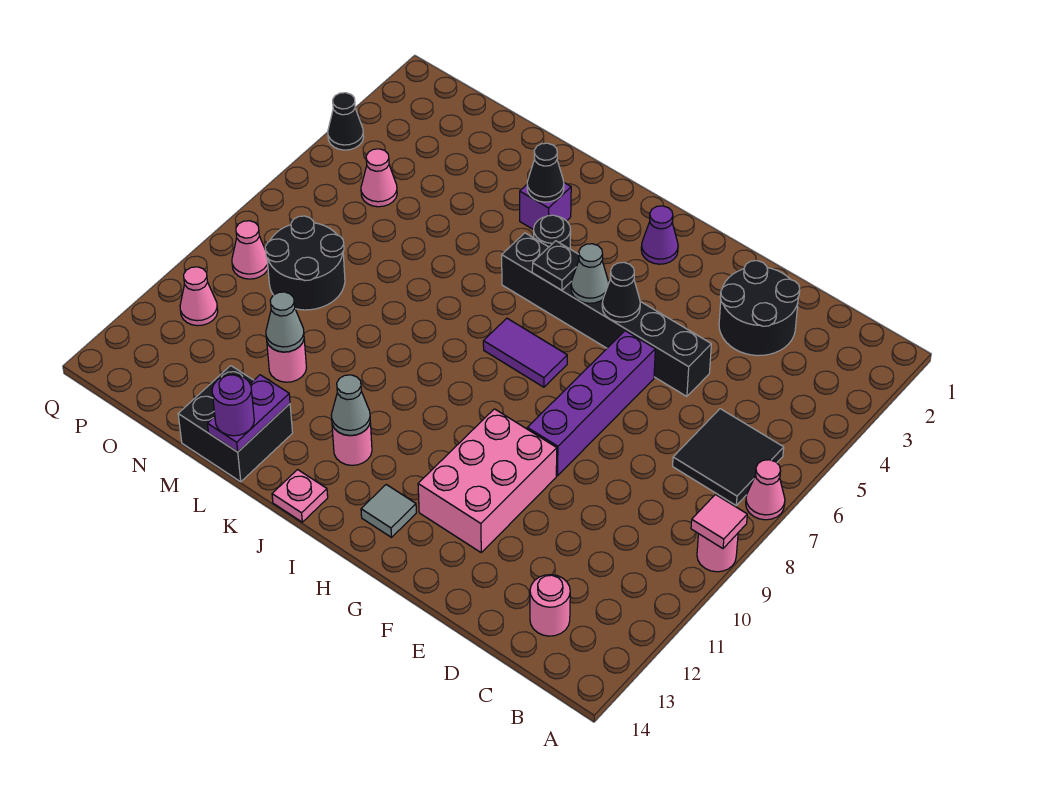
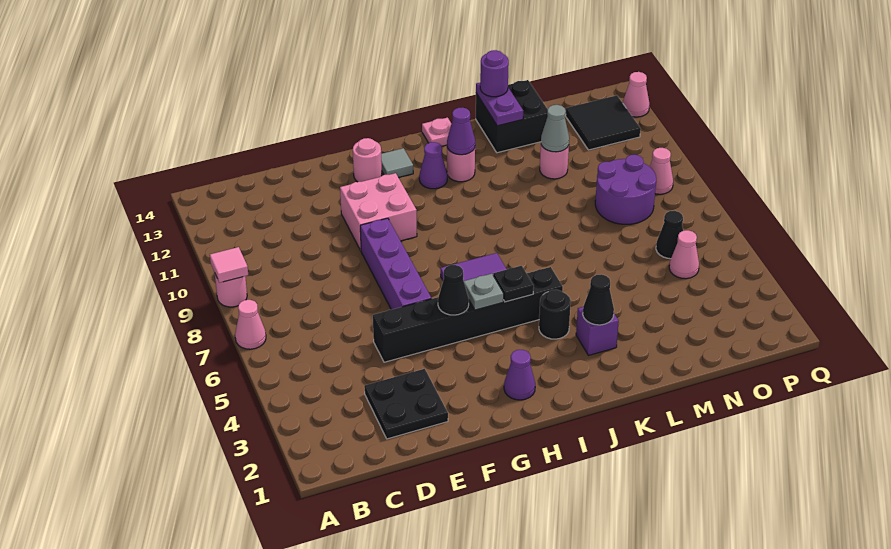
black tile B6:C7 level 1 -> black tile O12:P13 level 1
pink round brick C13 level 1 -> pink round brick G13 level 1
black round brick D2:E3 level 1 -> black plate D2:E3 level 1
pink brick F10:G12 level 1 -> pink brick F10:G11 level 1
grey cone H5 level 2 -> grey plate H5 level 2
none -> purple cone I12 level 1
grey cone J12 level 2 -> purple cone J12 level 2
black round brick N8:O9 level 1 -> purple round brick N8:O9 level 1
pink cone P11 level 1 -> pink cone Q13 level 1
black cone Q4 level 1 -> black cone O6 level 1

